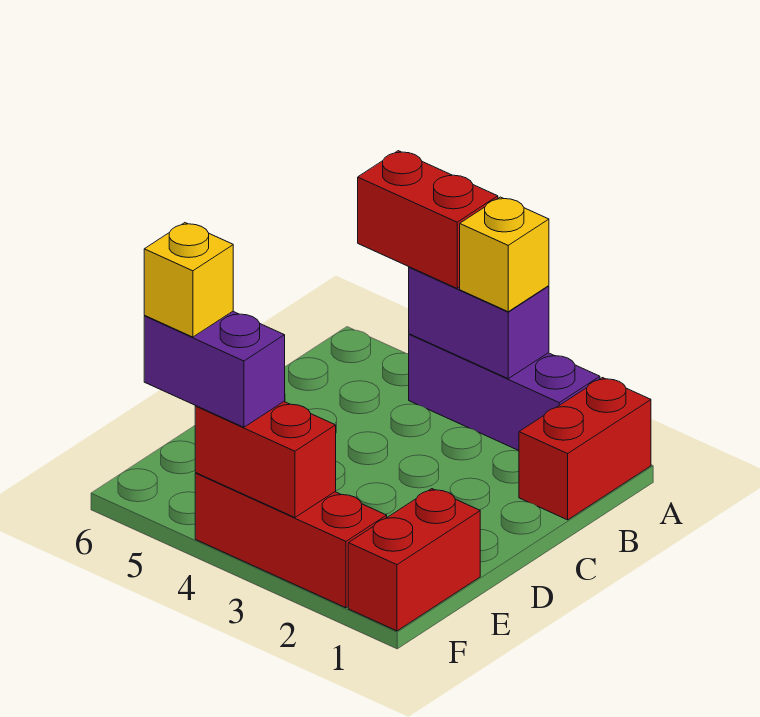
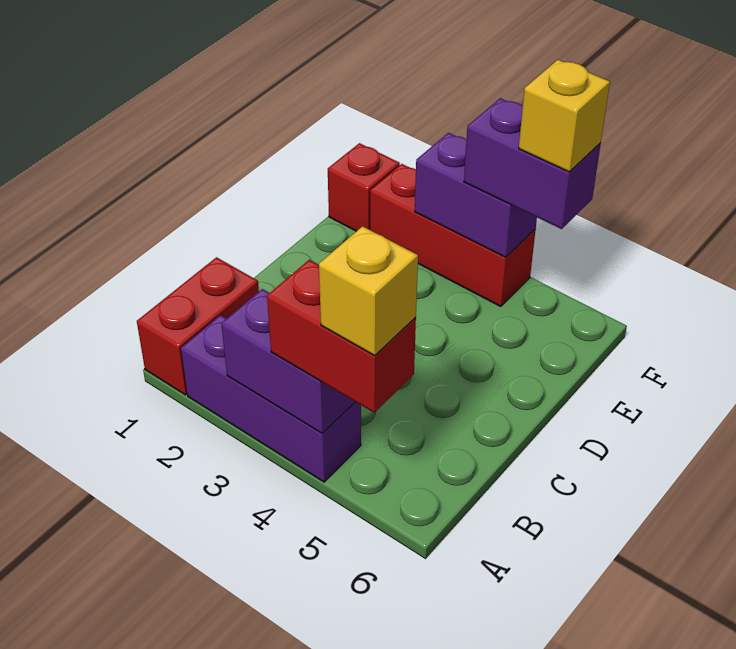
yellow brick A3 level 3 -> yellow brick A5 level 4
red brick E1:F1 level 1 -> red brick F1 level 1
red brick F3:F4 level 2 -> purple brick F3:F4 level 2

